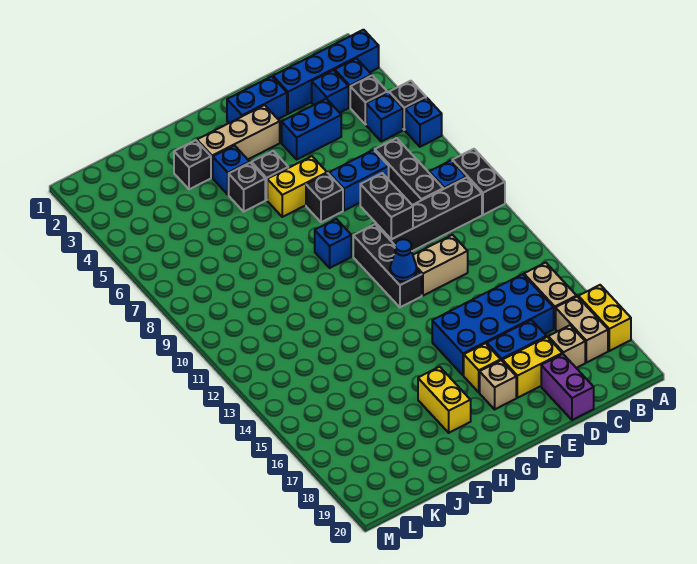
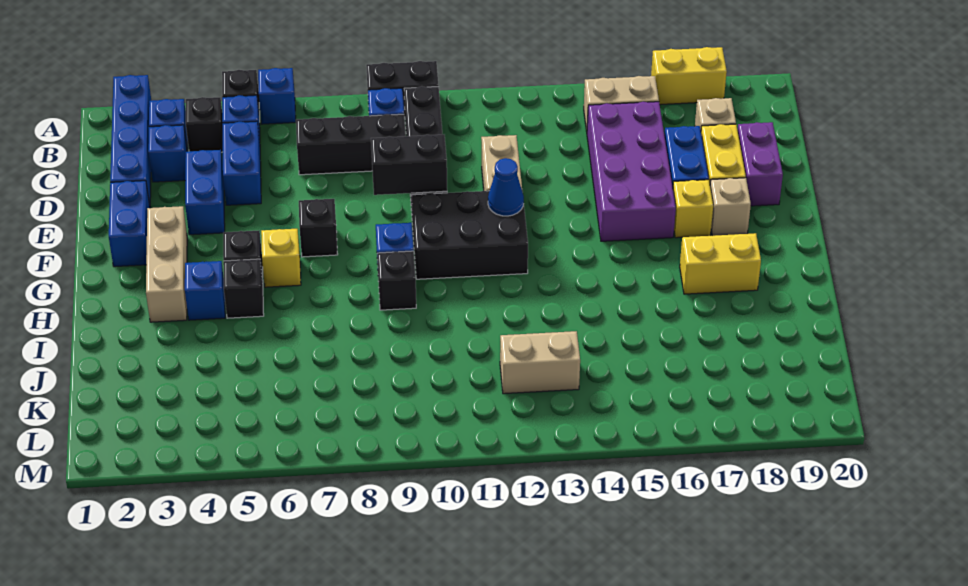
tan brick B17:B18 level 1 -> tan brick K12:K13 level 1
blue brick C15:F16 level 1 -> purple brick C15:F16 level 1
blue brick D7:E7 level 1 -> blue brick C5:D5 level 1
purple brick D19:D20 level 1 -> purple brick D19:E19 level 1
yellow brick F6:G6 level 1 -> yellow brick G6 level 1
black brick F10:F12 level 1 -> black brick F10:G12 level 1
black brick I3 level 1 -> black brick H9 level 1

